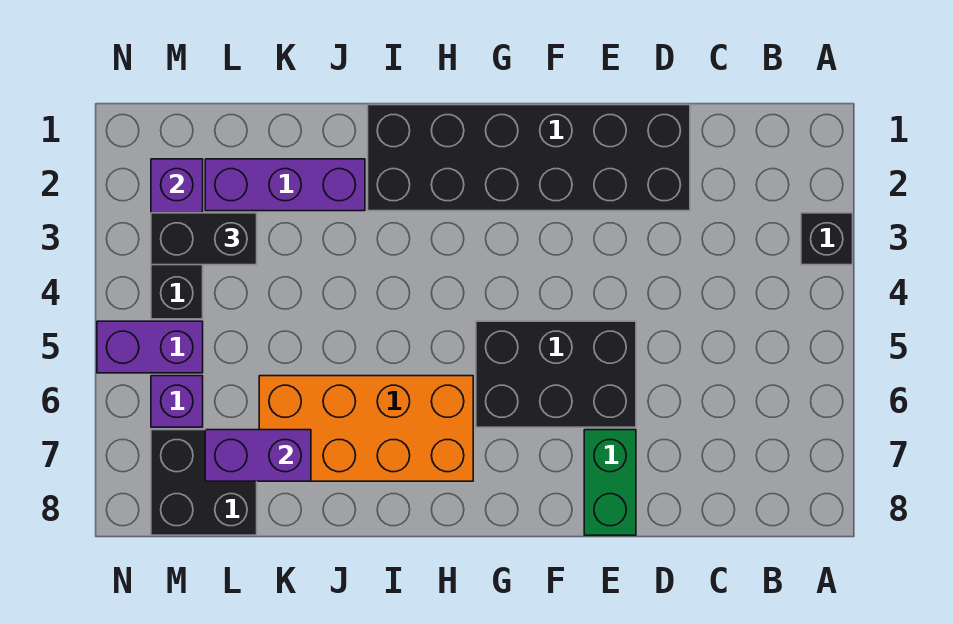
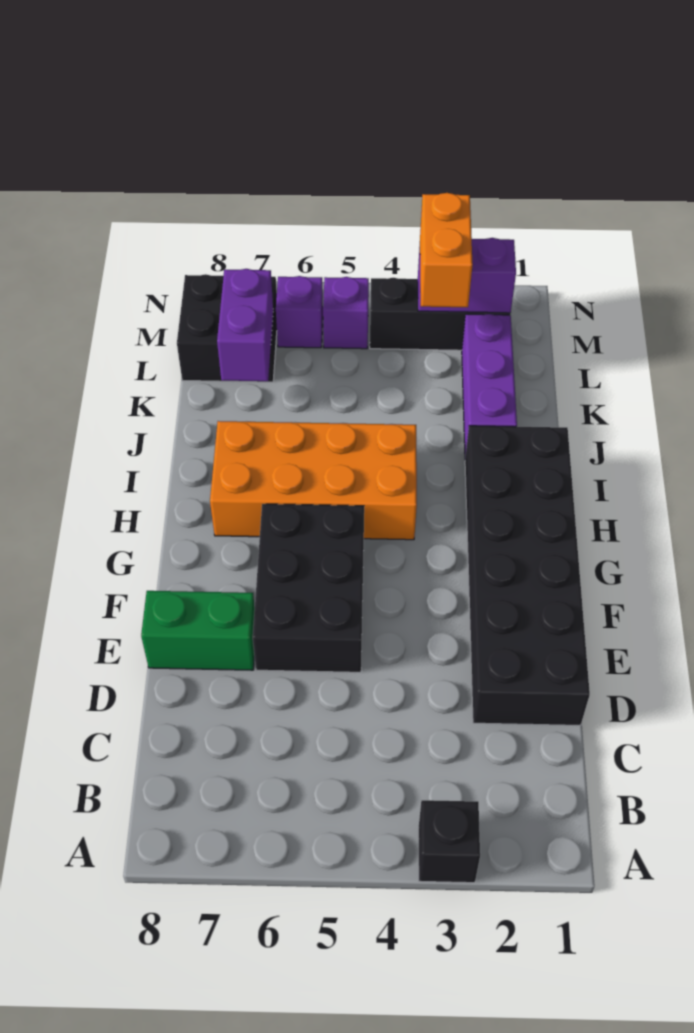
orange brick H6:K7 level 1 -> orange brick H4:I7 level 1
black brick L3:M3 level 3 -> orange brick L3:M3 level 3
purple brick M5:N5 level 1 -> purple brick M5 level 1

